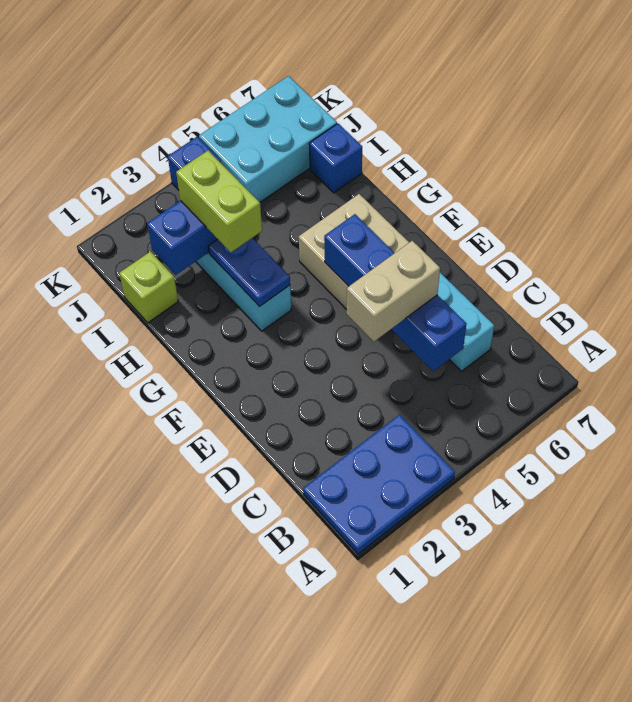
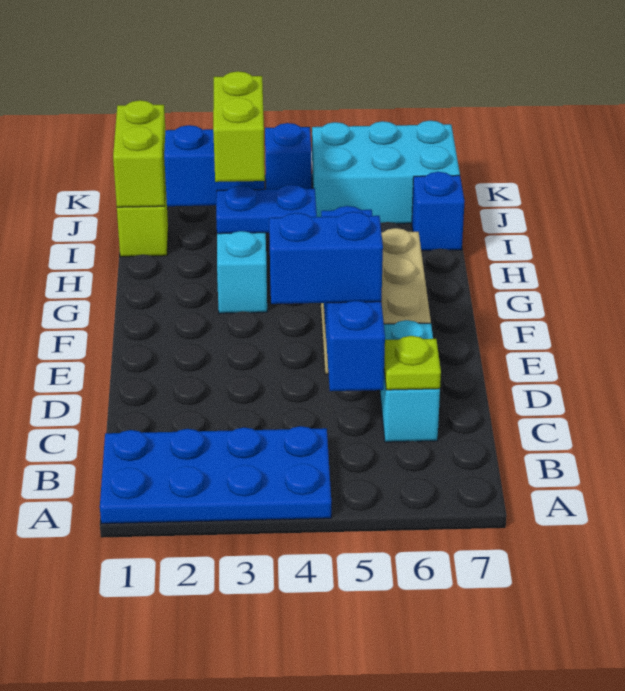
blue plate A1:B3 level 1 -> blue plate A1:B4 level 1
none -> lime plate C6 level 2
tan brick D4:D5 level 3 -> blue brick D4:D5 level 3
blue plate G3:H3 level 2 -> blue plate H3:H4 level 2
none -> lime brick I1:J1 level 2

